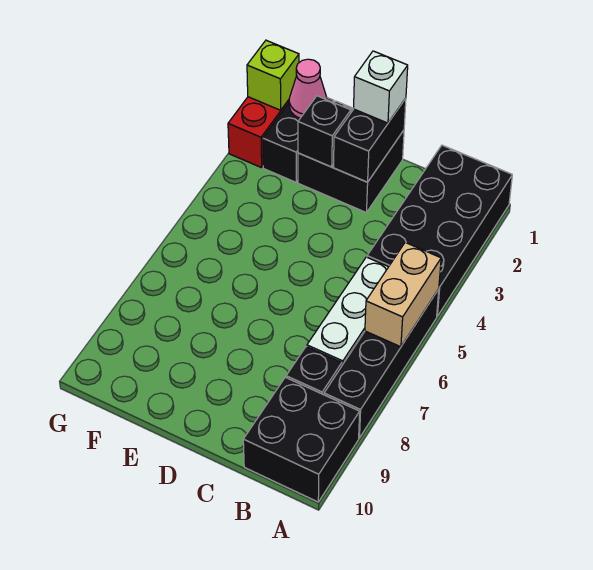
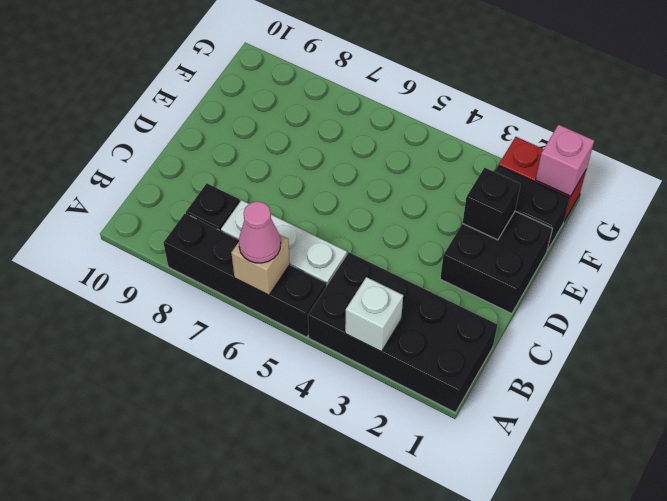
tan brick A5:A6 level 2 -> tan brick A6 level 2
black brick A9:B10 level 1 -> none
black brick D1:D2 level 2 -> none
white brick D1 level 3 -> white brick A3 level 2
pink cone F1 level 2 -> pink cone A6 level 3
lime brick G1 level 2 -> pink brick G1 level 2

